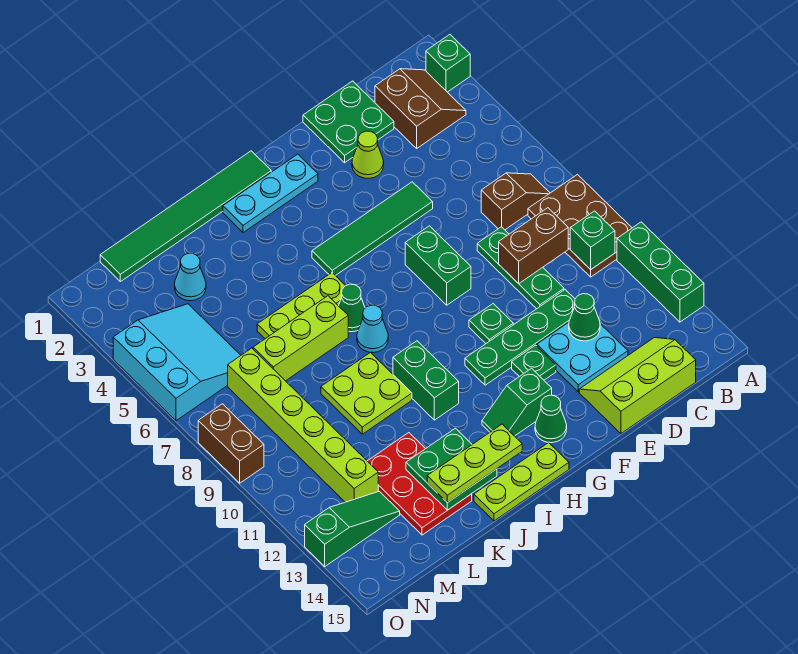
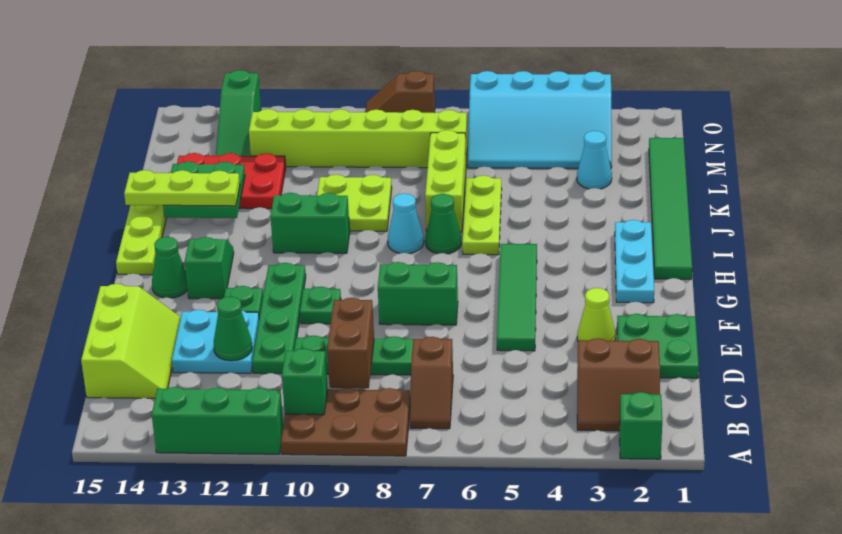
lime plate I14:K14 level 3 -> lime plate J13:J15 level 3
cyan slope M4:O6 level 1 top O -> cyan slope M3:O6 level 1 top O
brown brick O8:O9 level 1 -> brown slope O8:O9 level 1 top 8

